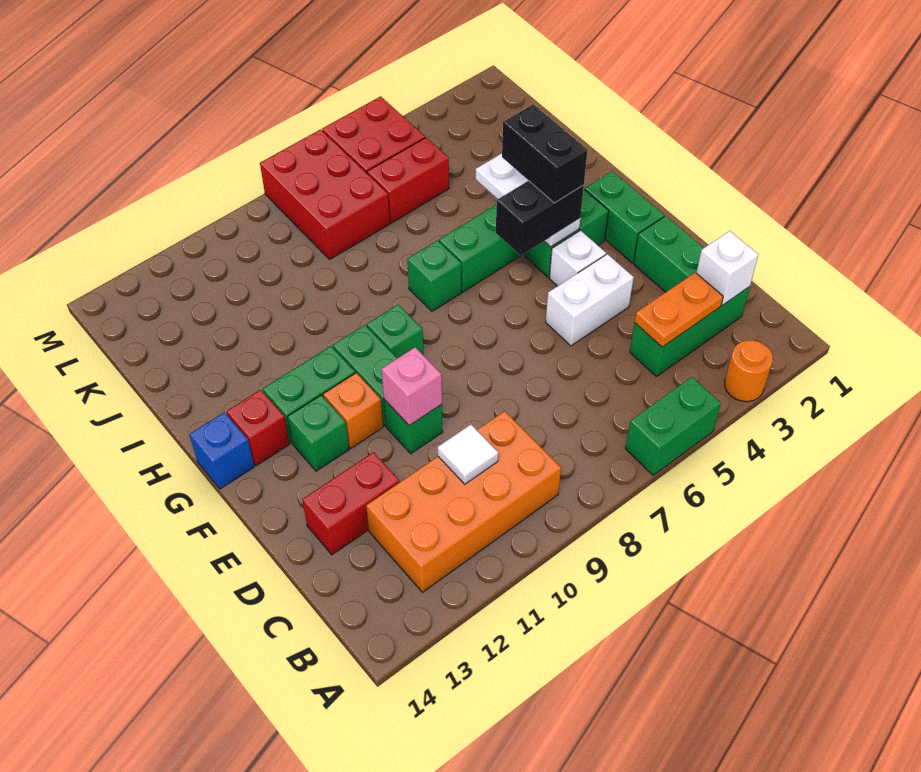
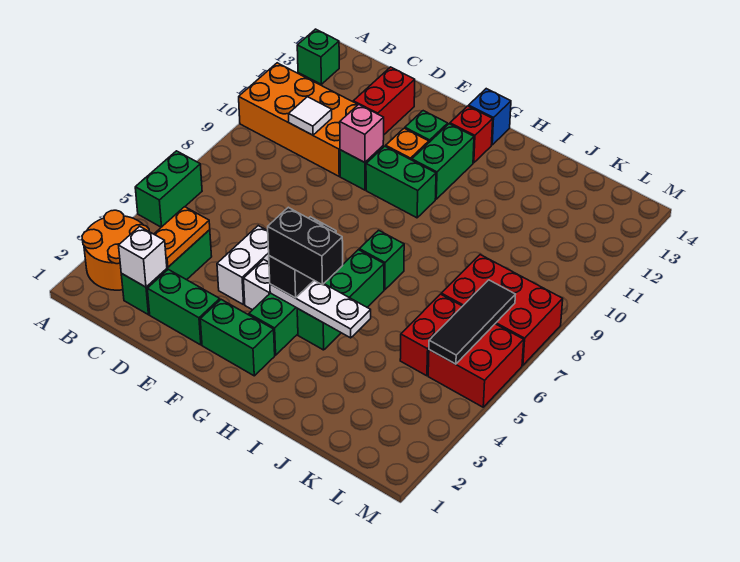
orange round brick A3 level 1 -> orange round brick A2:B3 level 1
orange brick B9:C12 level 1 -> orange brick A10:D11 level 1
green brick G9 level 1 -> green brick A13 level 1
none -> black tile L5:L7 level 2

